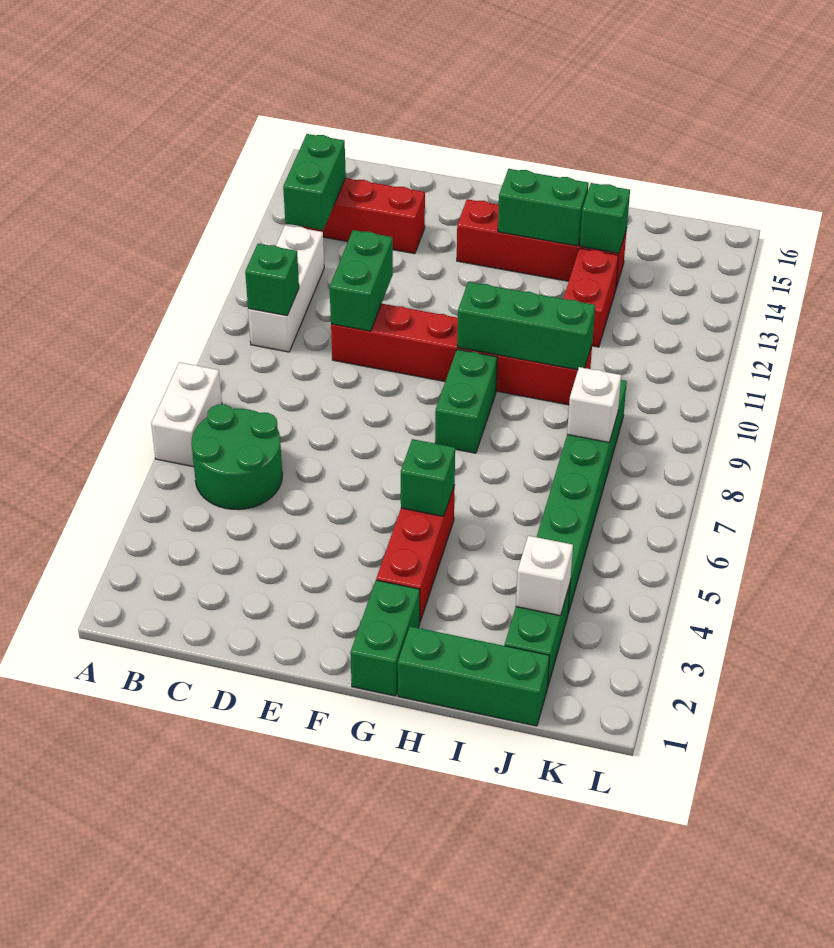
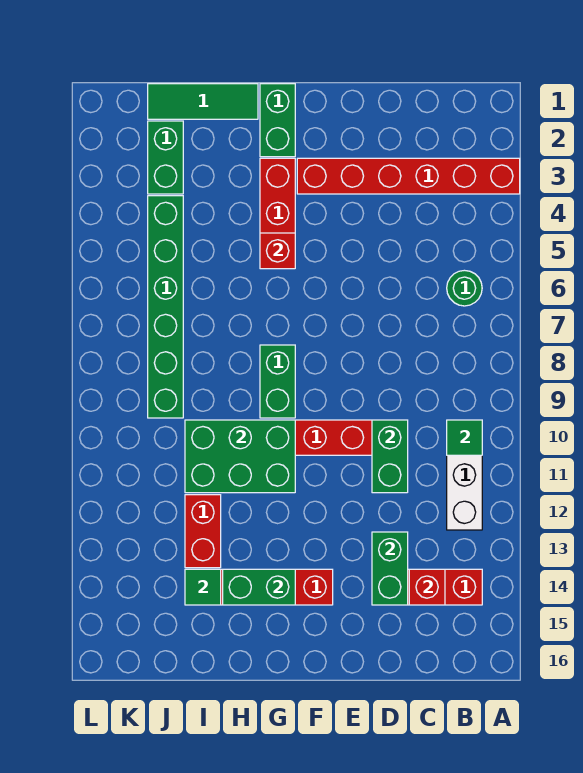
none -> red brick A3:F3 level 1
white brick A6:A7 level 1 -> none
green round brick B5:C6 level 1 -> green round brick B6 level 1
green brick B10 level 2 -> green tile B10 level 2
green brick B13:B14 level 2 -> green brick D13:D14 level 2
none -> red brick C14 level 2
green brick G5 level 2 -> red brick G5 level 2
green brick G10:I10 level 2 -> green brick G10:I11 level 2
green brick H1:J1 level 1 -> green tile H1:J1 level 1
green brick I14 level 2 -> green tile I14 level 2
white brick J3 level 2 -> none
white brick J8 level 2 -> none

